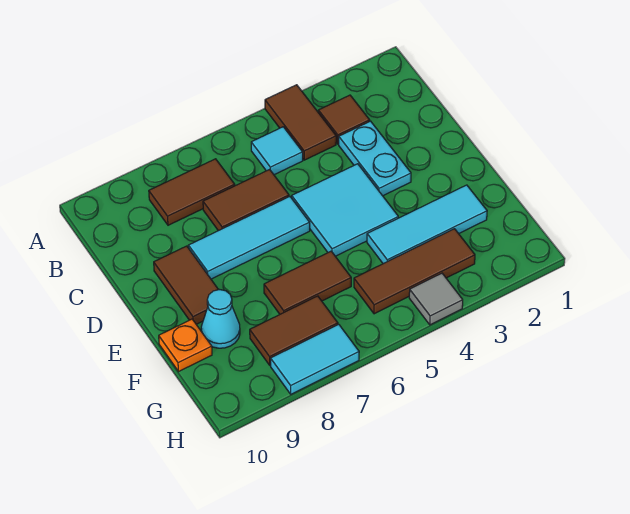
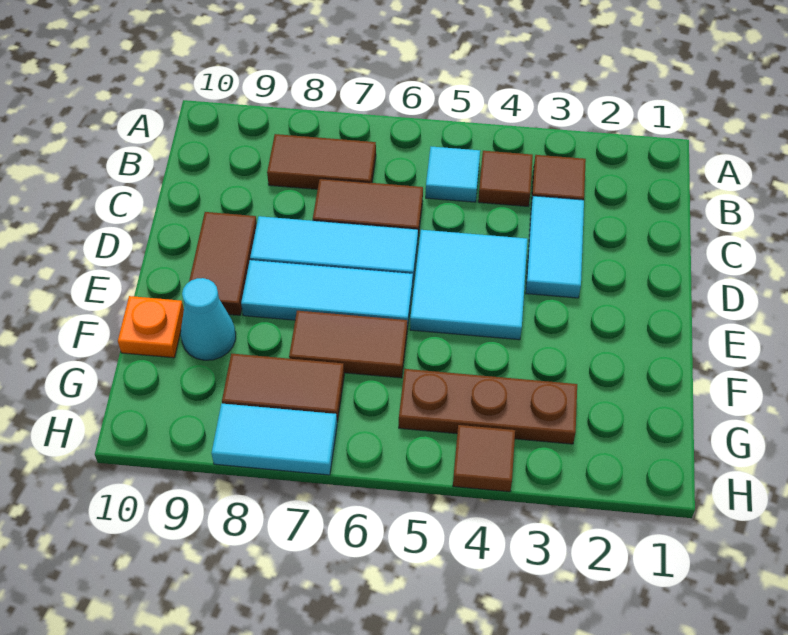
brown tile A4:B4 level 1 -> brown tile B4 level 1
cyan plate C3:D3 level 1 -> cyan tile C3:D3 level 1
cyan tile F2:F4 level 1 -> cyan tile E6:E8 level 1
brown tile G3:G5 level 1 -> brown plate G3:G5 level 1
grey tile H4 level 1 -> brown tile H4 level 1

